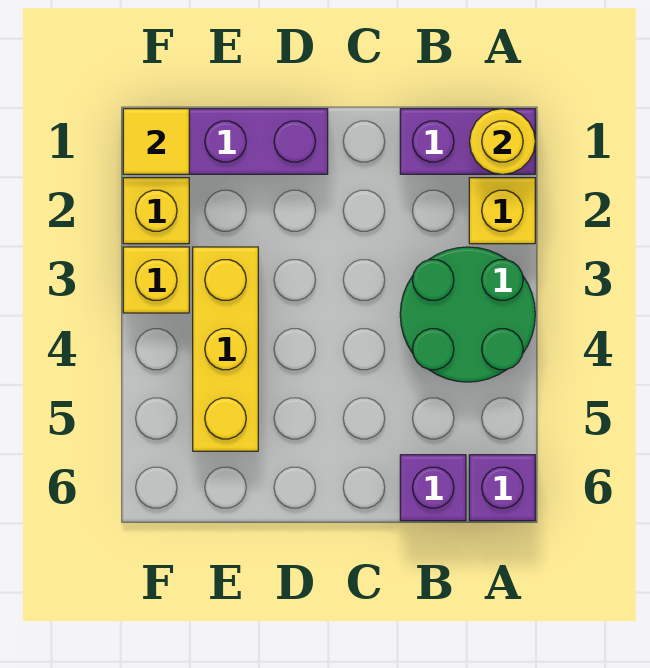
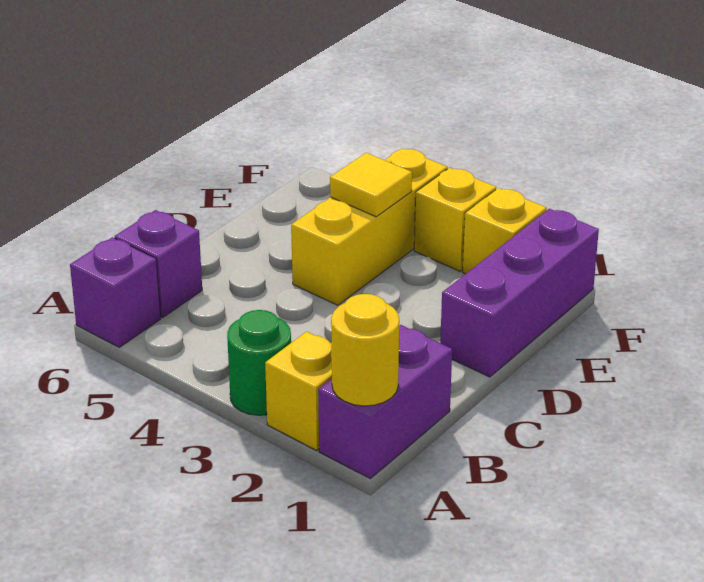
green round brick A3:B4 level 1 -> green round brick A3 level 1
yellow brick E3:E5 level 1 -> yellow brick D4:F4 level 1
yellow tile F1 level 2 -> yellow tile E4 level 2

